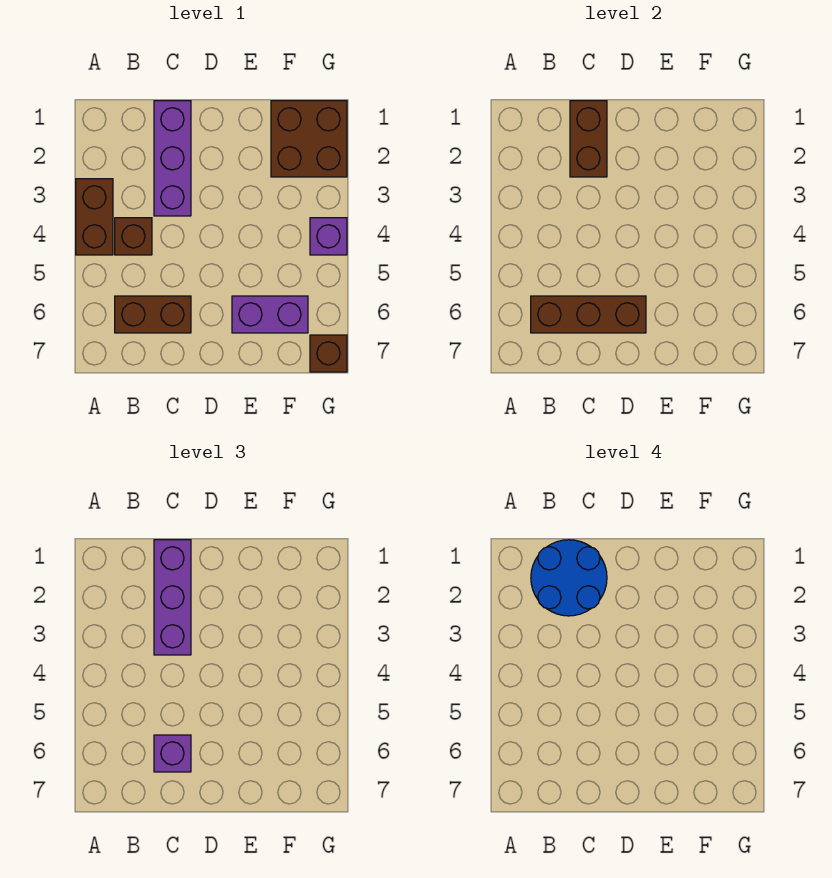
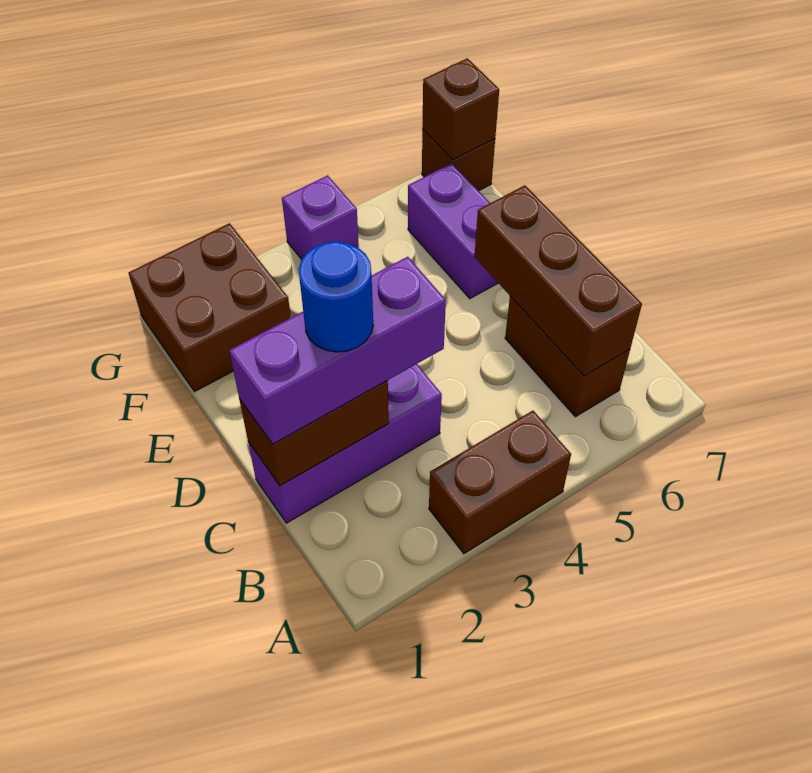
blue round brick B1:C2 level 4 -> blue round brick C2 level 4
brown brick B4 level 1 -> brown brick G7 level 2
purple brick C6 level 3 -> none

